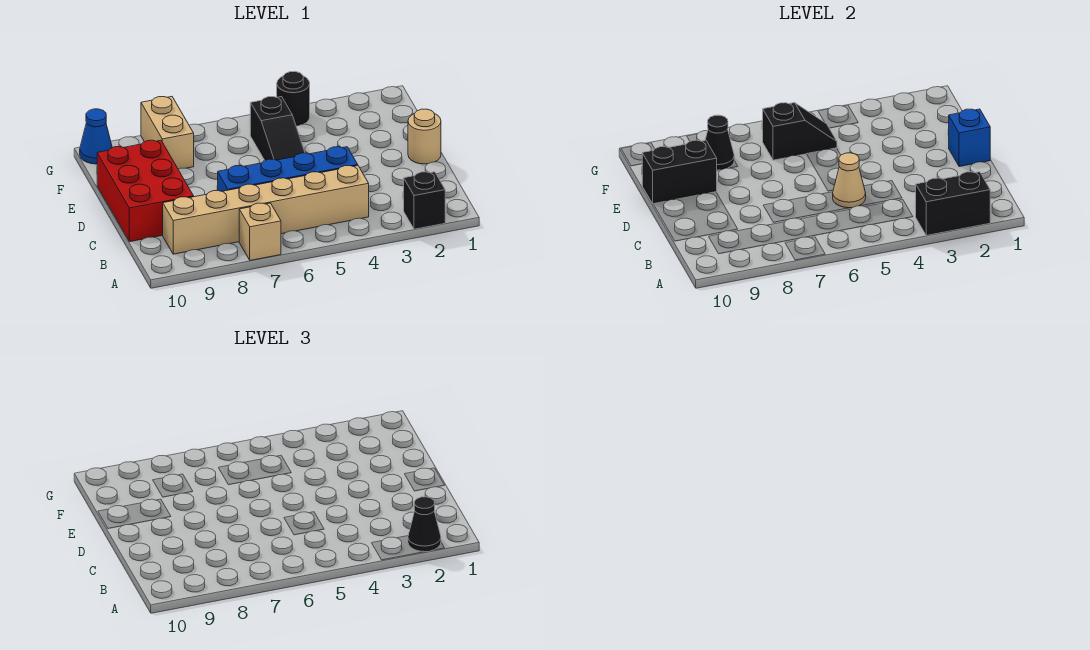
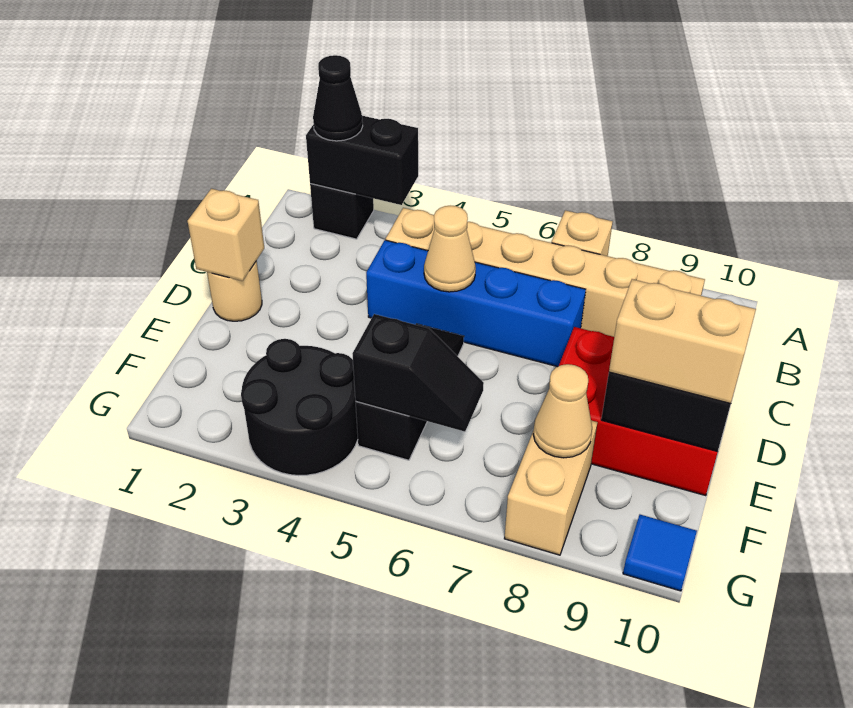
red brick C9:E10 level 1 -> red brick D8:E10 level 1
blue brick D1 level 2 -> tan brick D1 level 2
none -> tan brick E9:E10 level 3
black slope F5:F6 level 2 top 6 -> black slope F5:F6 level 2 top 5
black cone F8 level 2 -> tan cone F8 level 2
black round brick G4 level 1 -> black round brick F3:G4 level 1
blue cone G10 level 1 -> blue tile G10 level 1

